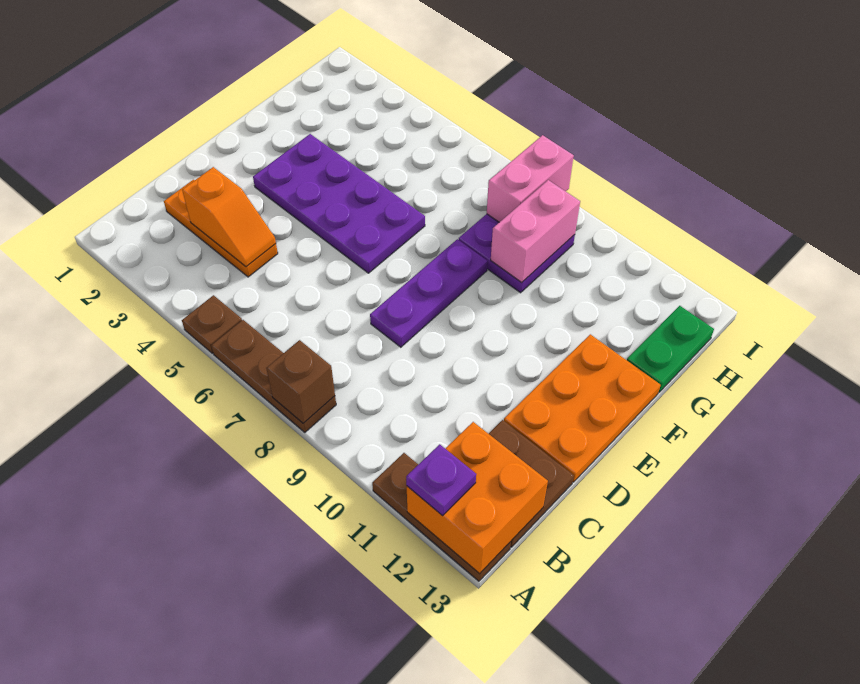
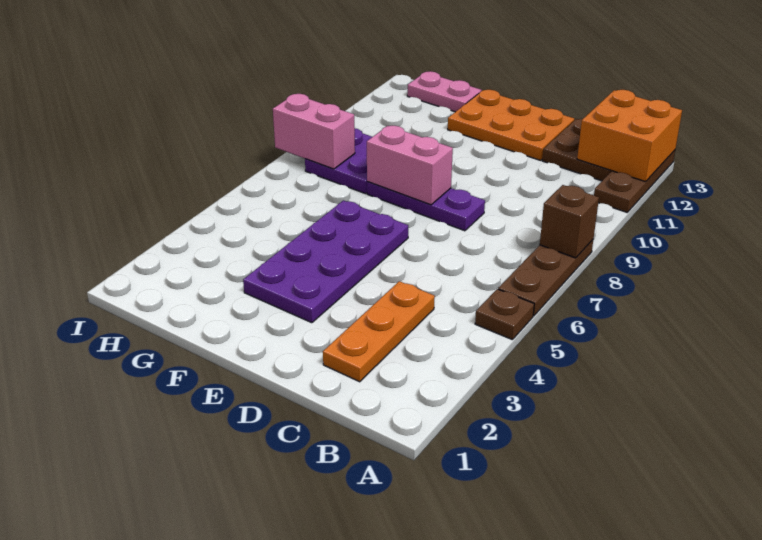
purple plate A12 level 3 -> none
orange slope C3:C4 level 2 top 3 -> none
pink brick G9:H9 level 2 -> pink brick E8:F8 level 2
green plate G13:H13 level 1 -> pink plate G13:H13 level 1

